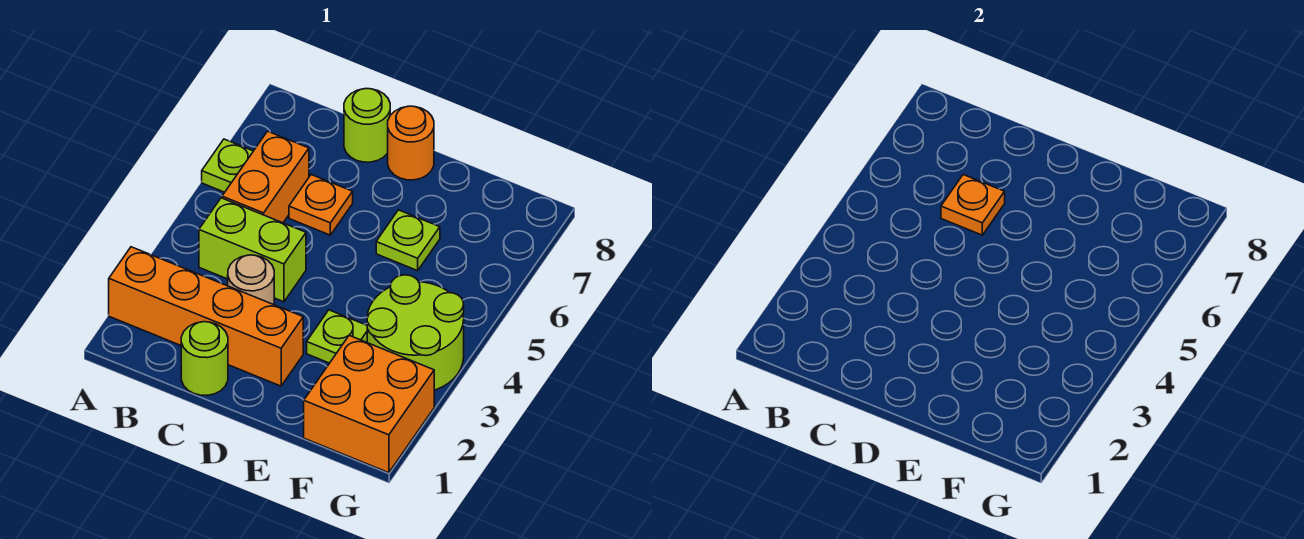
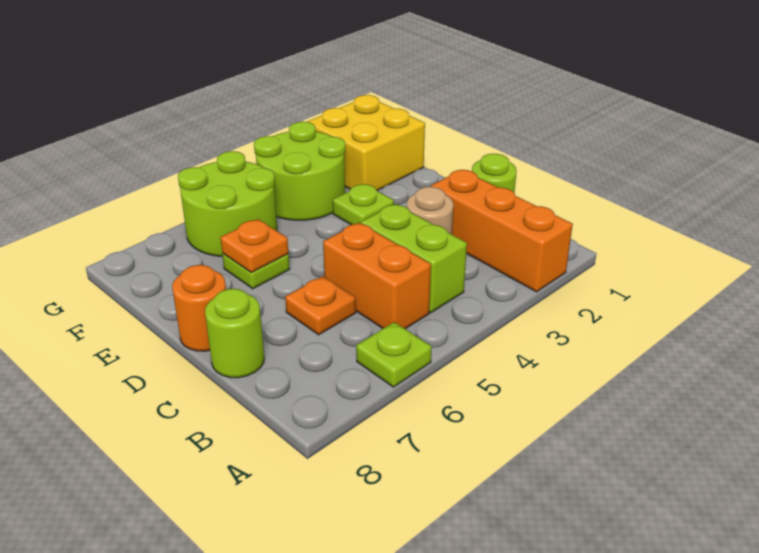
orange brick A2:D2 level 1 -> orange brick A2:C2 level 1
orange brick B5:B6 level 1 -> orange brick B5:C5 level 1
orange plate C6 level 2 -> orange plate E6 level 2
orange brick F1:G2 level 1 -> yellow brick F1:G2 level 1
none -> lime round brick F5:G6 level 1

